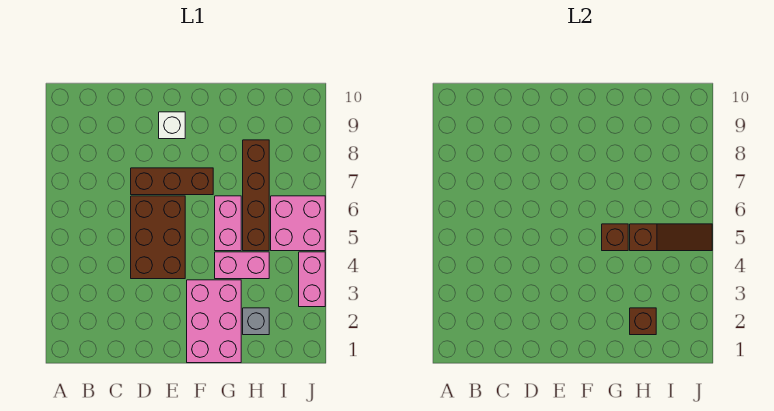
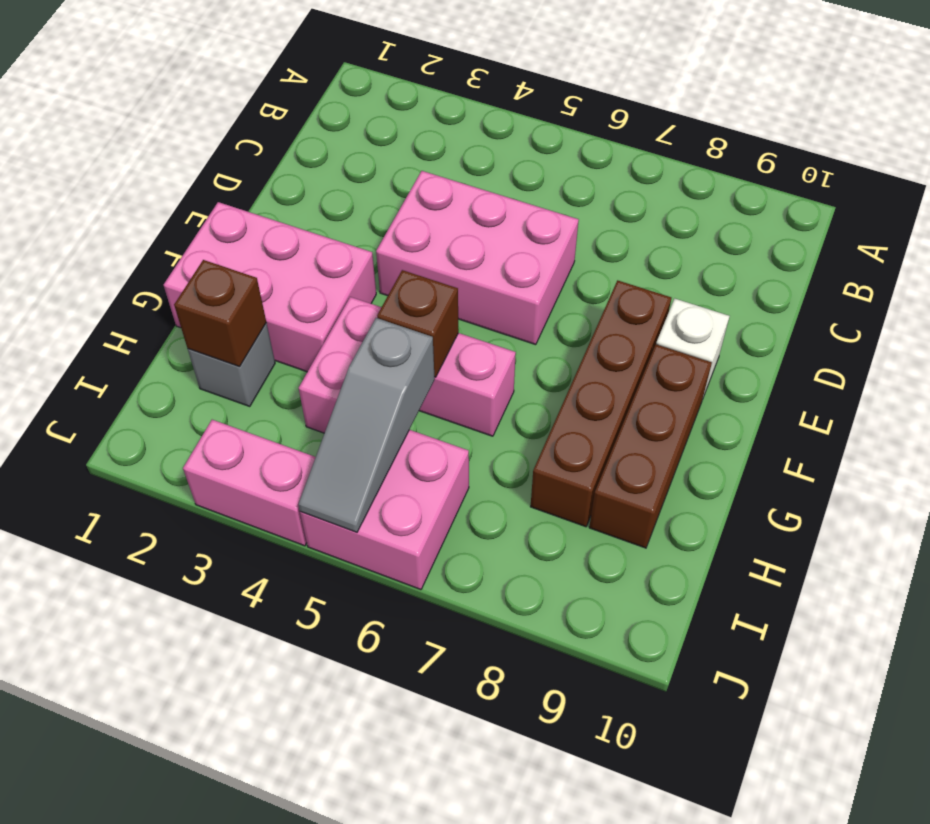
brown brick D4:E6 level 1 -> pink brick D4:E6 level 1
brown brick D7:F7 level 1 -> brown brick F9:H9 level 1
brown brick H5:H8 level 1 -> brown brick E8:H8 level 1
brown slope H5:J5 level 2 top H -> grey slope H5:J5 level 2 top H

